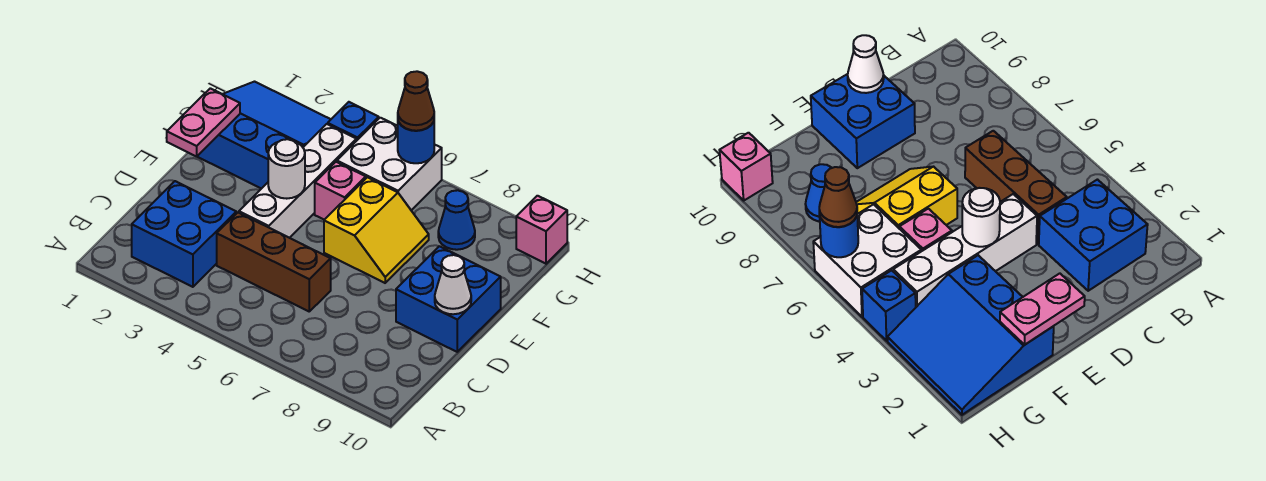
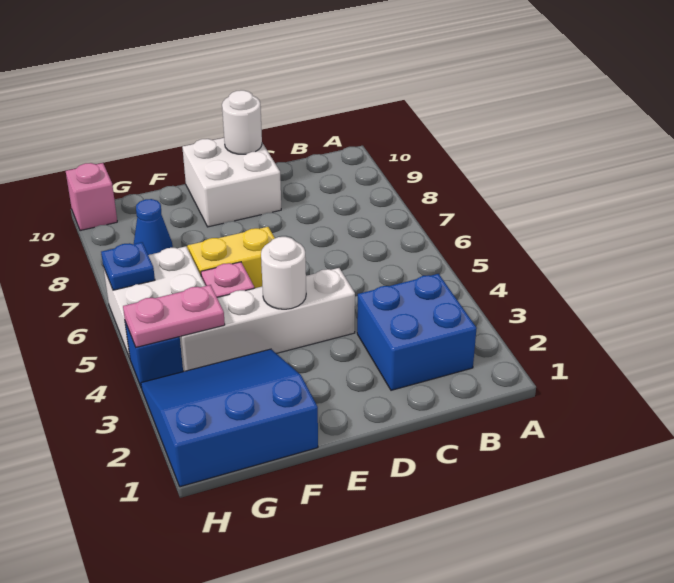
brown brick C4:C6 level 1 -> none
blue brick D9:E10 level 1 -> white brick D9:E10 level 1
white cone D10 level 2 -> white round brick D10 level 2
pink plate E1:F1 level 2 -> pink plate G4:H4 level 2
blue slope F1:H3 level 1 top F -> blue slope F1:H3 level 1 top 1
blue round brick H6 level 2 -> blue plate H6 level 2
brown cone H6 level 3 -> none

